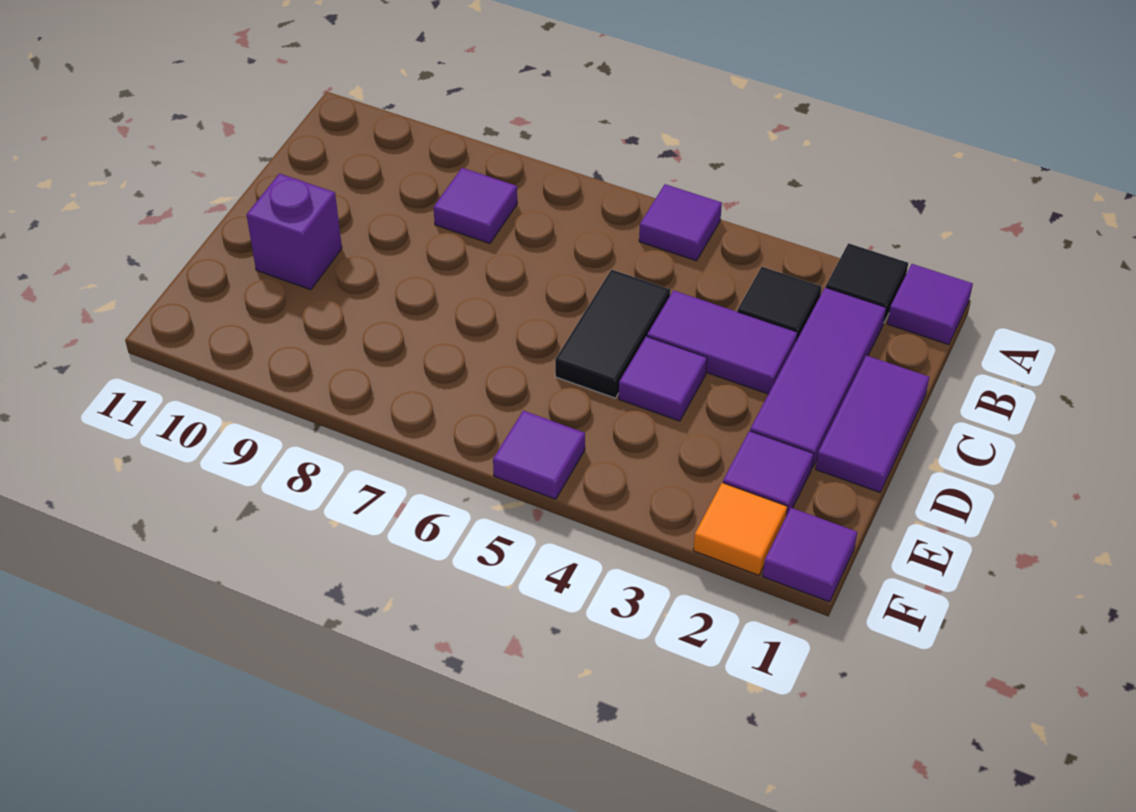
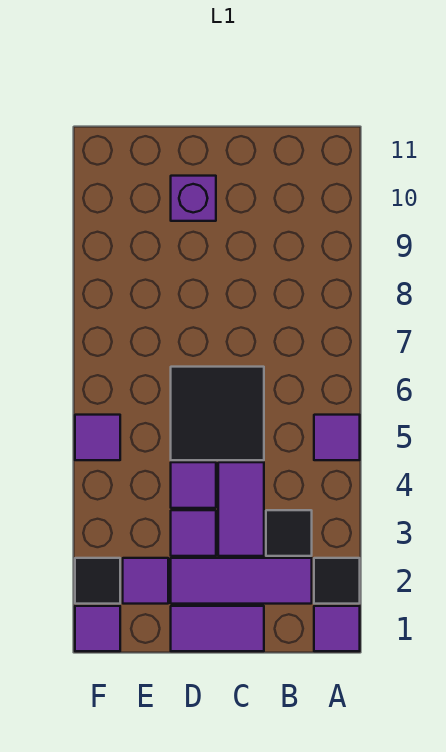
purple tile B8 level 1 -> purple tile D3 level 1
black tile C5:D5 level 1 -> black tile C5:D6 level 1
orange tile F2 level 1 -> black tile F2 level 1

